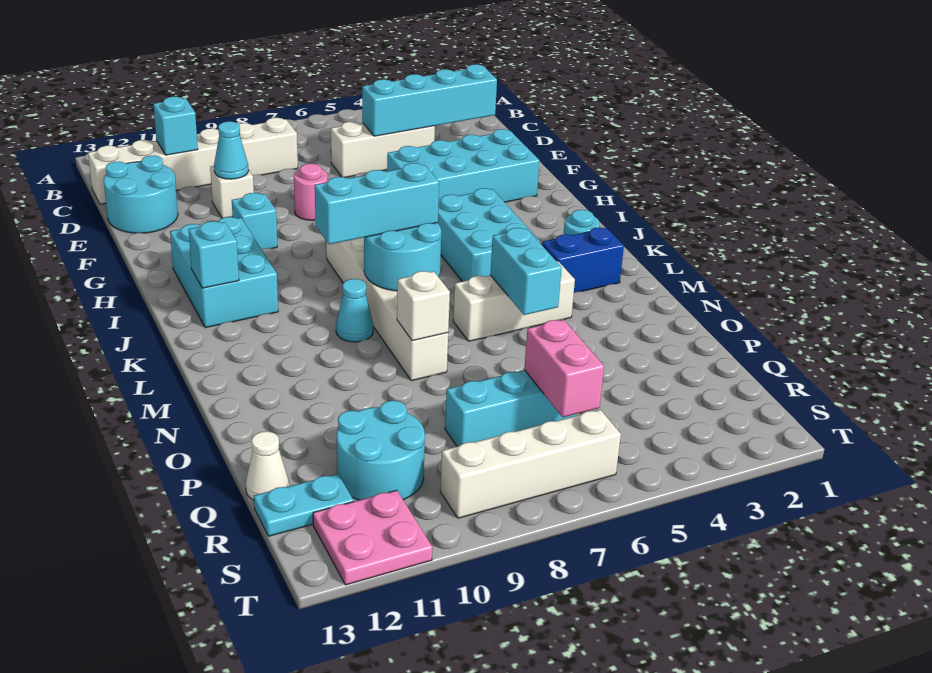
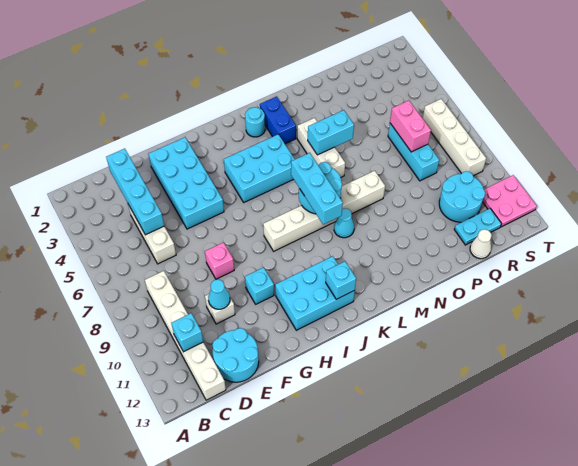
pink round brick F8 level 1 -> pink brick F8 level 1
white brick N8 level 2 -> none
pink brick Q6:R6 level 2 -> pink brick Q6:Q7 level 2
cyan plate R12:R13 level 1 -> cyan plate Q12:R12 level 1

